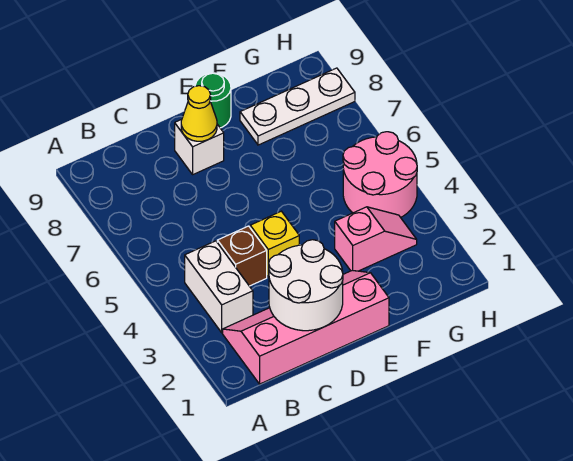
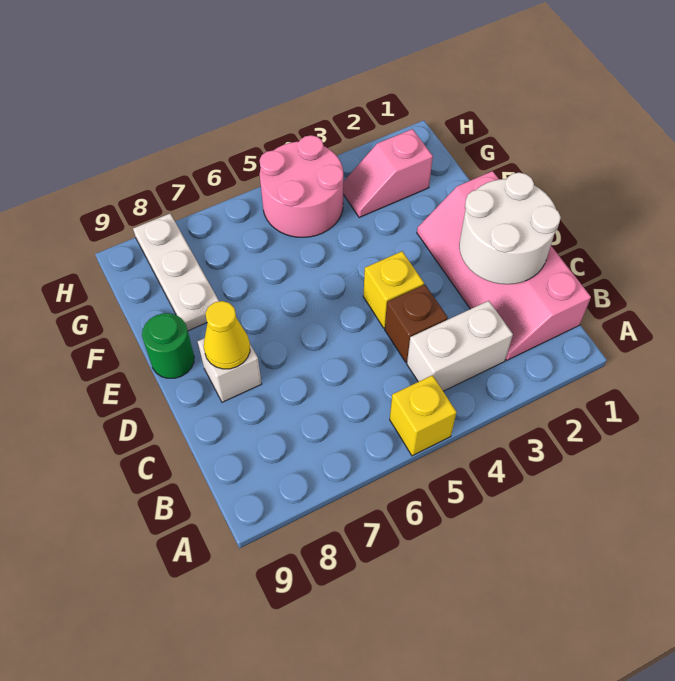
none -> yellow brick A5 level 1
pink slope F3:G3 level 1 top F -> pink slope G2:G3 level 1 top 2

